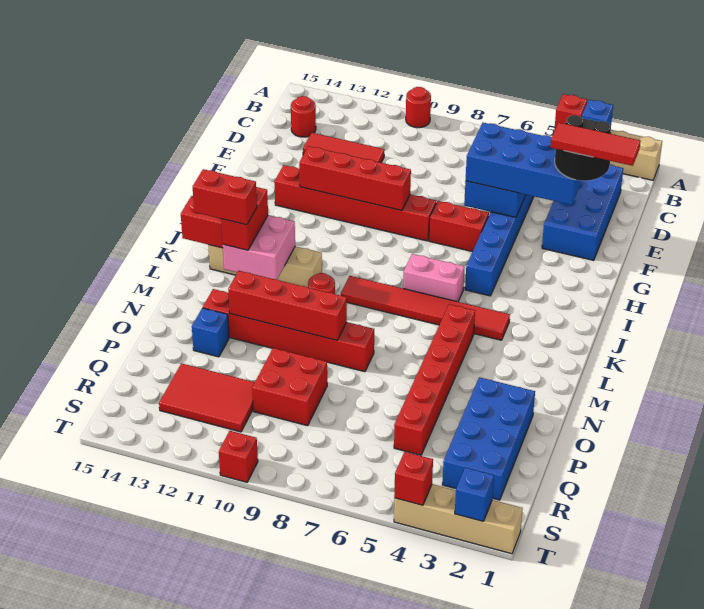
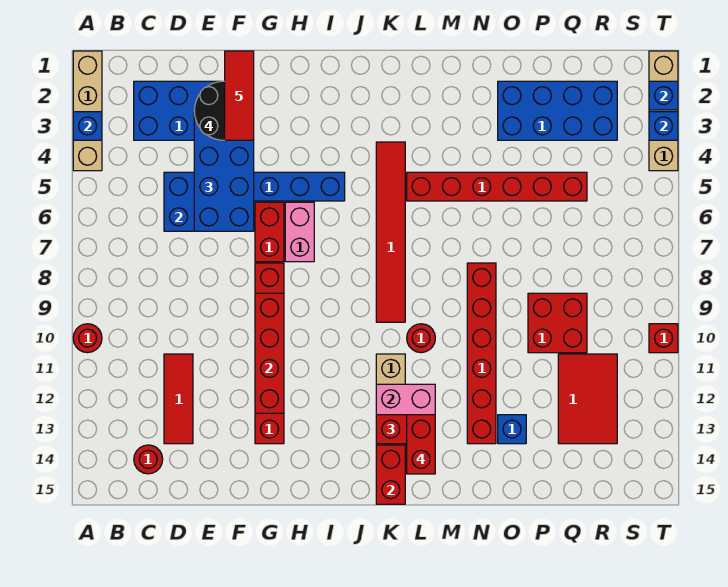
red brick A4 level 2 -> none
pink brick J6:J7 level 1 -> pink brick H6:H7 level 1
red brick N9:N12 level 2 -> none
none -> blue brick T3 level 2
red brick T4 level 2 -> none

